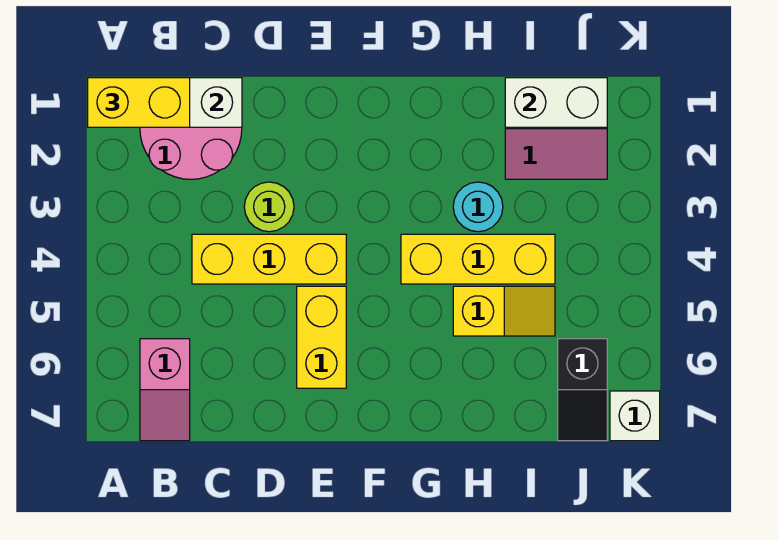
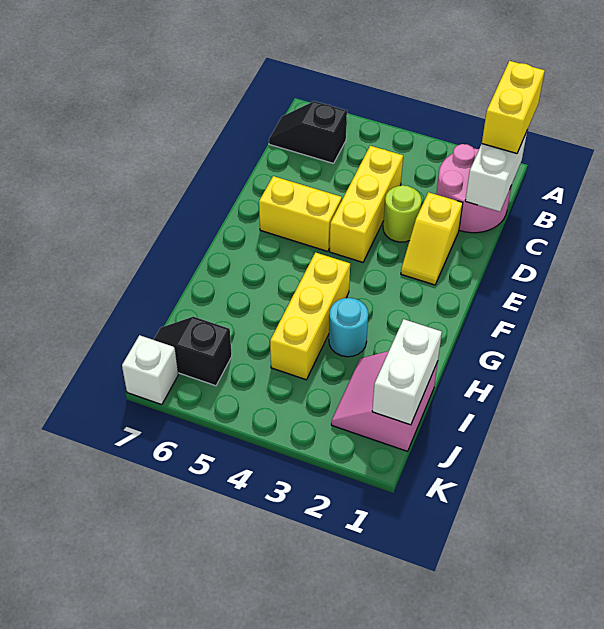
pink slope B6:B7 level 1 top 6 -> black slope B6:B7 level 1 top 6
yellow slope H5:I5 level 1 top H -> yellow slope D2:E2 level 1 top D

